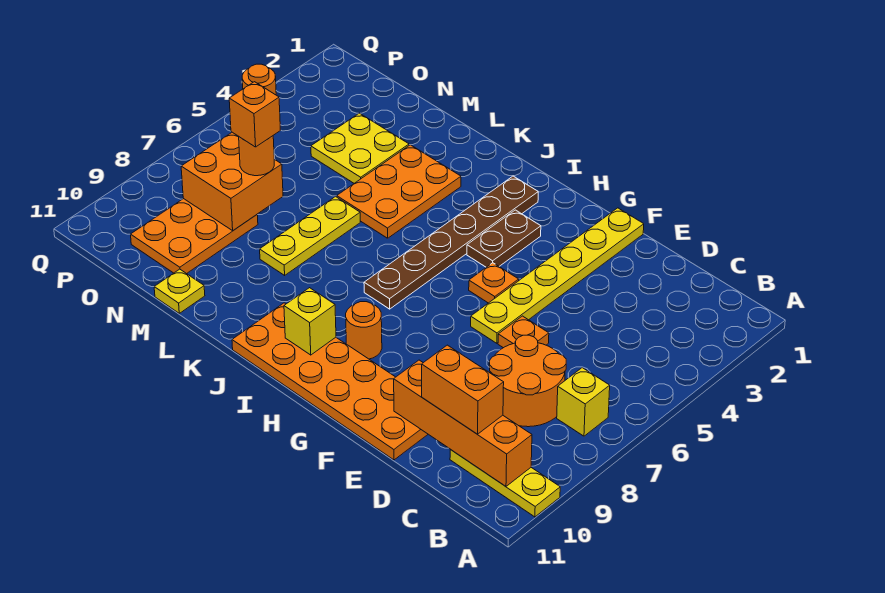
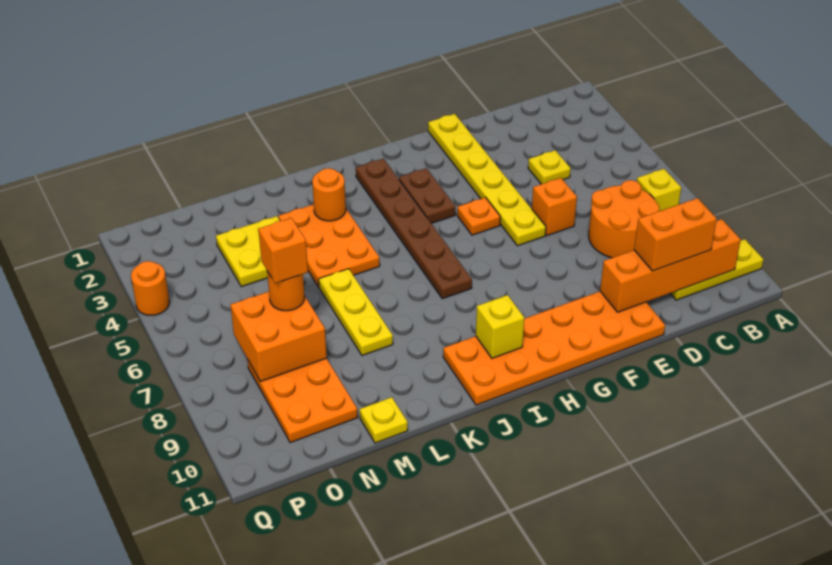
none -> yellow plate D4 level 1
orange plate E6 level 1 -> orange brick E6 level 1
orange round brick H9 level 1 -> orange round brick K3 level 2

